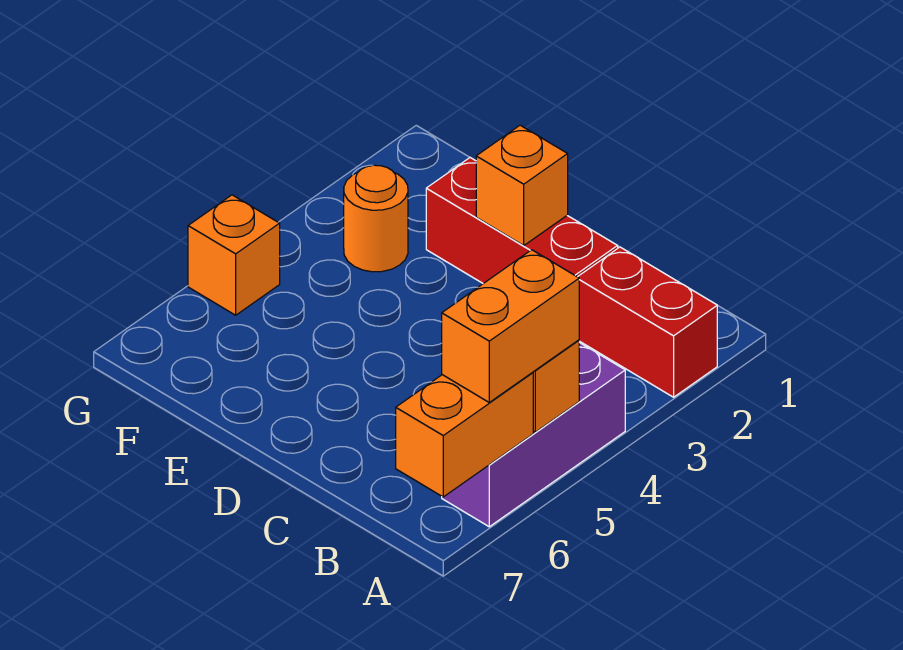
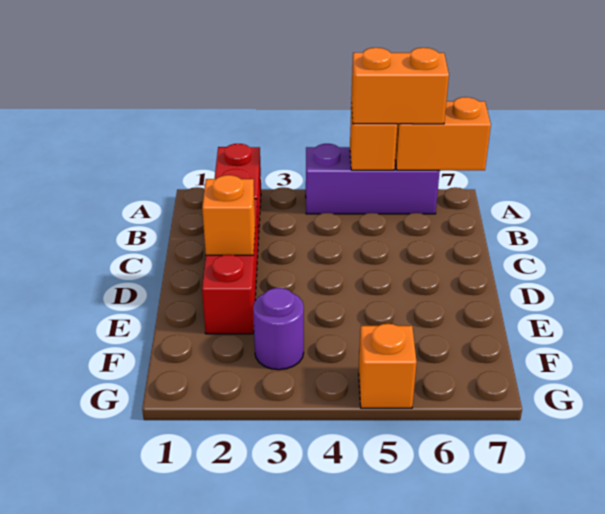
orange round brick F3 level 1 -> purple round brick F3 level 1

